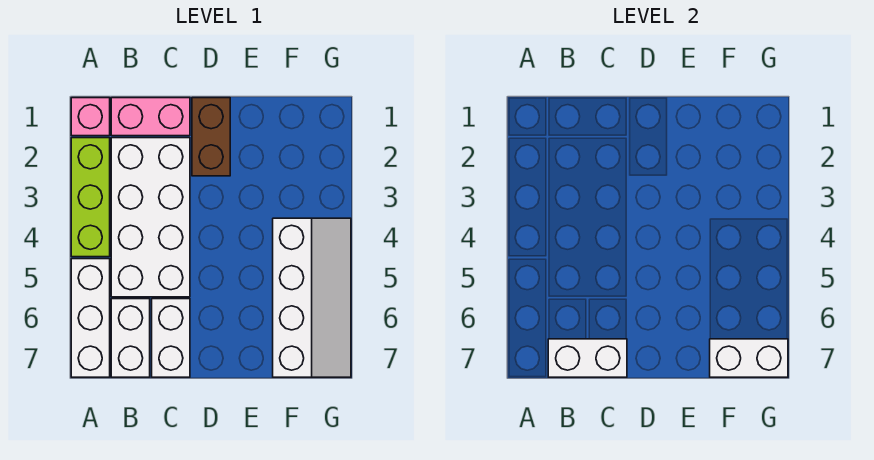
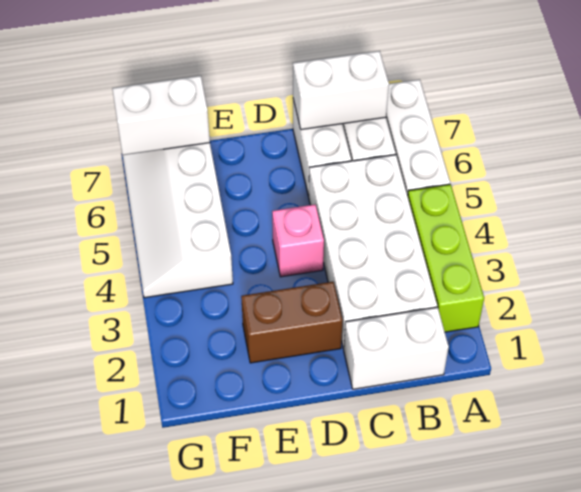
pink brick A1 level 1 -> pink brick D4 level 1
pink brick B1:C1 level 1 -> white brick B1:C1 level 1
brown brick D1:D2 level 1 -> brown brick D2:E2 level 1

